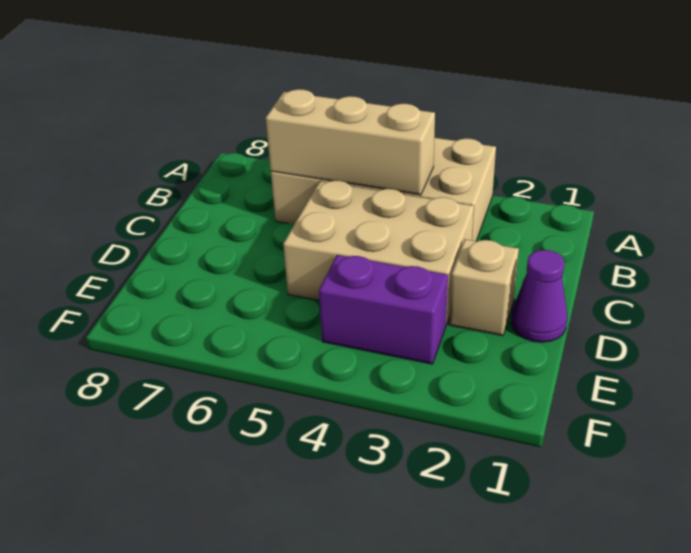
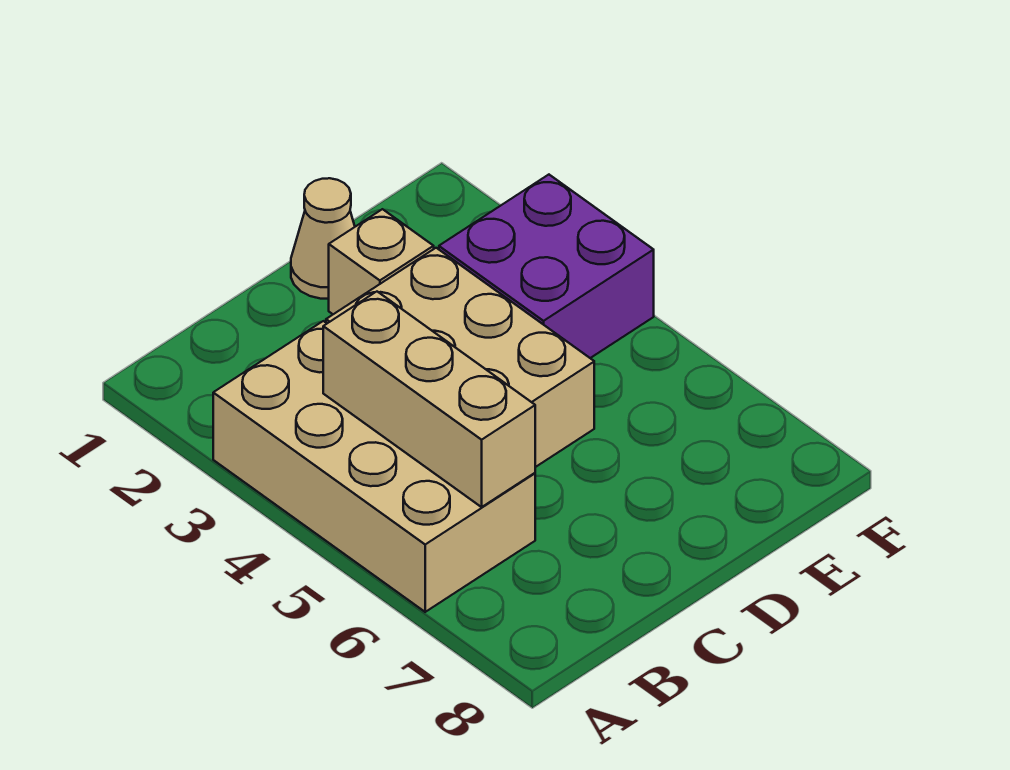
purple cone D1 level 1 -> tan cone D1 level 1
purple brick E3:E4 level 1 -> purple brick E3:F4 level 1

